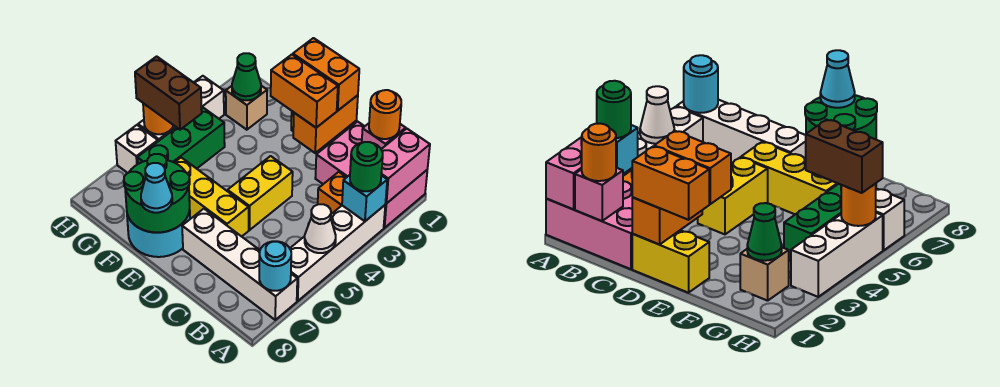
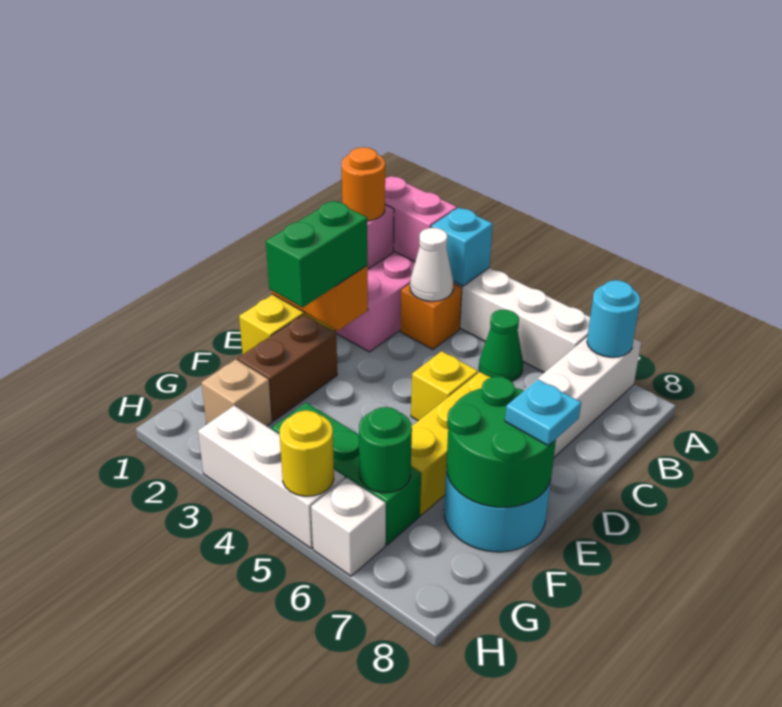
green round brick A3 level 3 -> green round brick G6 level 2
white cone A5 level 2 -> white cone B3 level 2
orange brick D1:E1 level 3 -> none
orange brick D2:E2 level 3 -> green brick D2:E2 level 3
yellow brick D4:D5 level 1 -> yellow brick D5 level 1
cyan cone E8 level 3 -> cyan plate E8 level 3
green cone G2 level 2 -> green cone B5 level 1
brown brick G5:H5 level 3 -> brown brick E2:F2 level 1
orange round brick H5 level 2 -> yellow round brick H5 level 2

